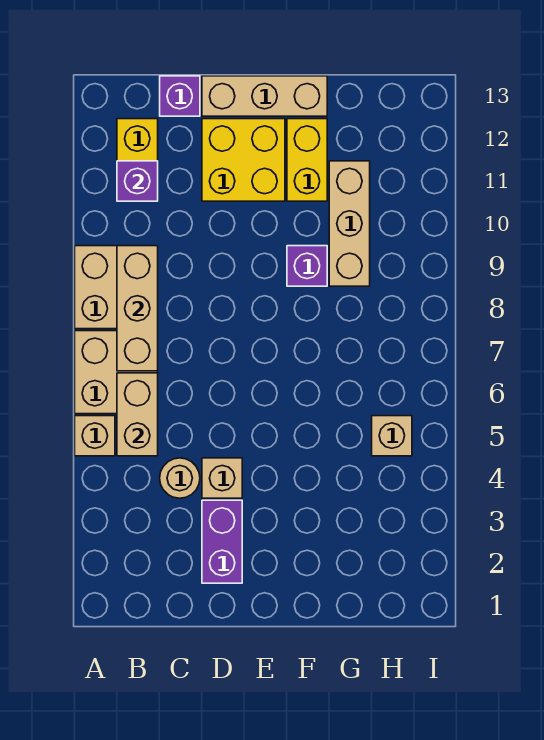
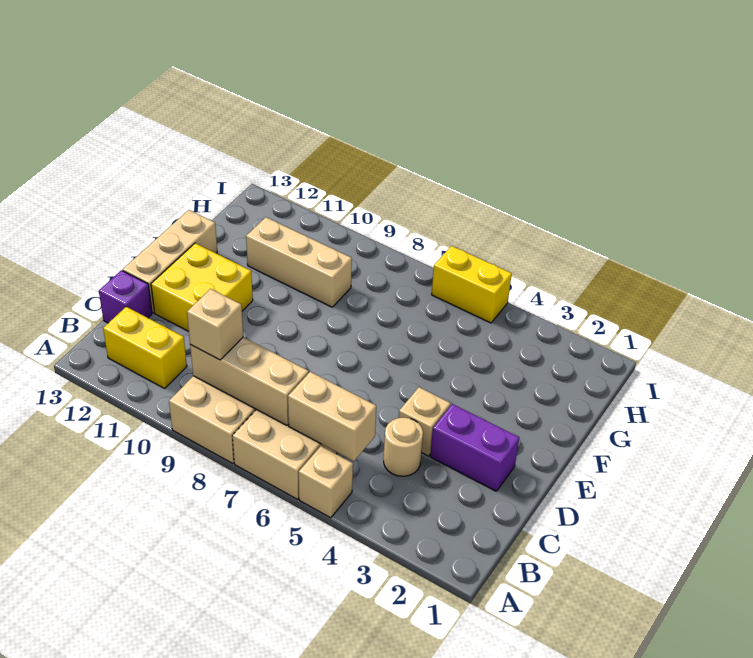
purple brick B11 level 2 -> none
purple brick F9 level 1 -> none
yellow brick F11:F12 level 1 -> yellow brick I5:I6 level 1
tan brick H5 level 1 -> tan brick B9 level 3

